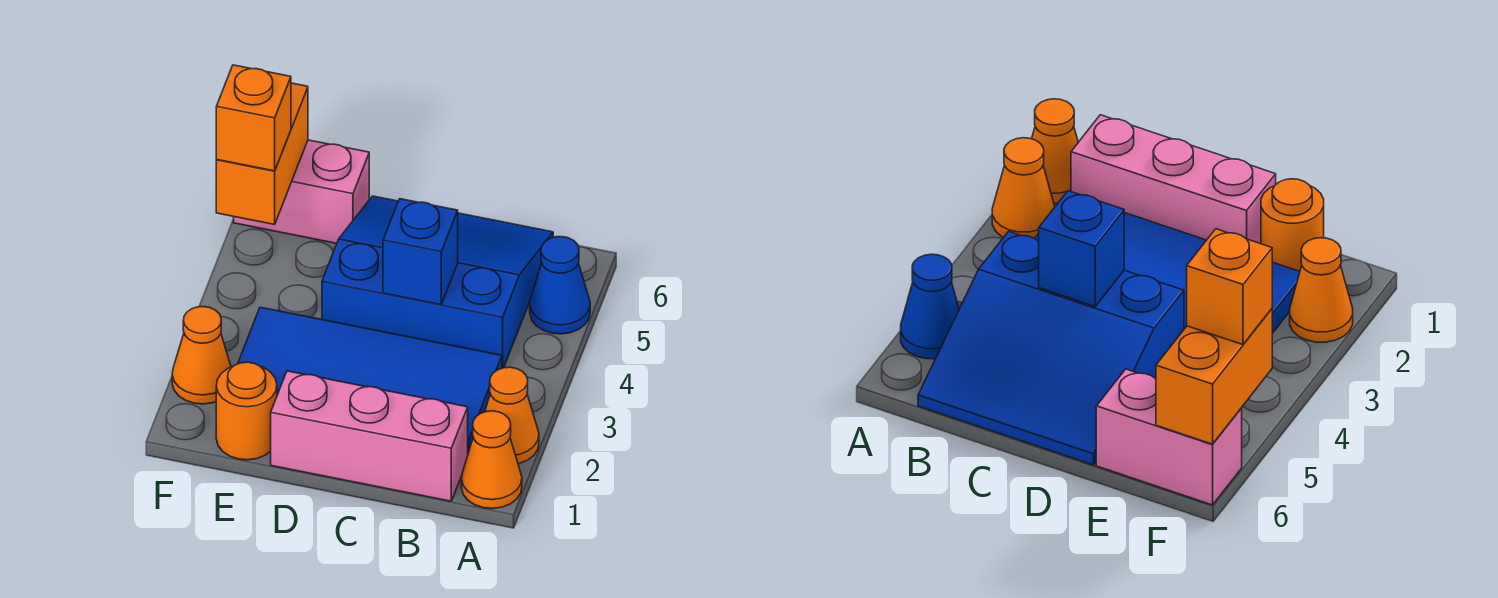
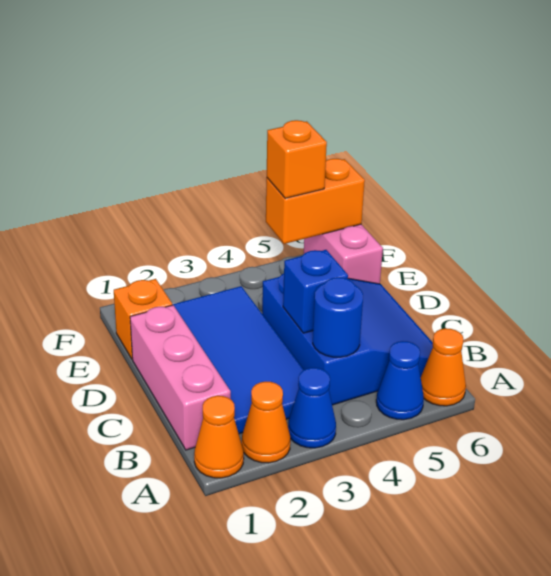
none -> blue cone A3 level 1
none -> blue round brick B4 level 2
orange round brick E1 level 1 -> orange brick E1 level 1
orange cone F2 level 1 -> orange cone A6 level 1

